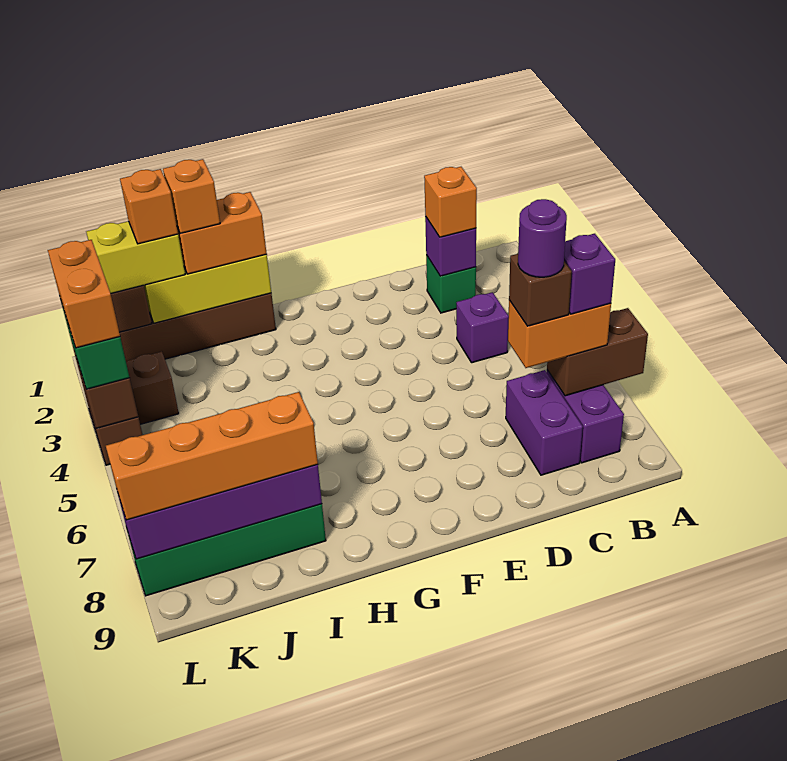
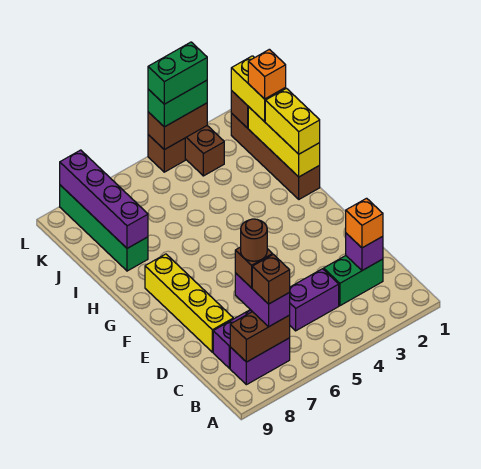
brown brick A7:B7 level 2 -> brown brick B7:B8 level 2
orange brick B7:C7 level 3 -> purple brick B7:C7 level 3
purple brick B7 level 4 -> brown brick B7 level 4
green brick C2 level 1 -> green brick C2:C3 level 1
purple brick C4 level 1 -> purple brick C4:C5 level 1
purple round brick C7 level 5 -> brown round brick C7 level 5
none -> yellow brick D8:G8 level 1
orange brick H1:I1 level 3 -> yellow brick H1:I1 level 3
orange brick I1 level 4 -> none
orange brick I8:L8 level 3 -> none
orange brick L3:L4 level 4 -> green brick L3:L4 level 4

